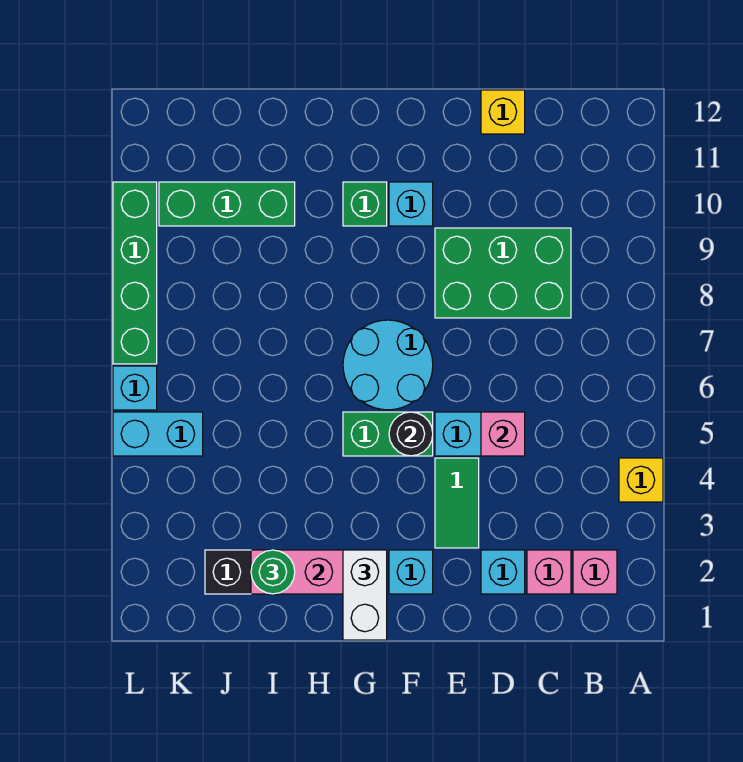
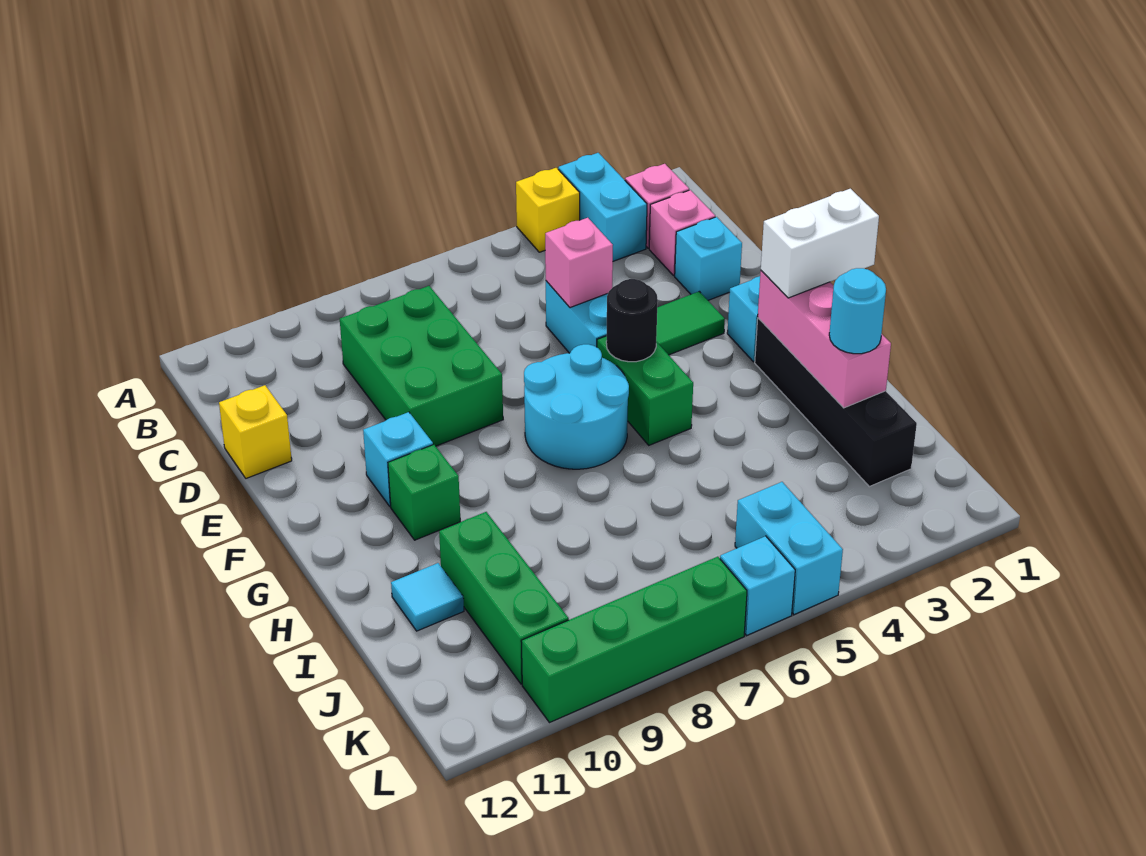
none -> cyan brick A3:B3 level 1
green round brick I2 level 3 -> cyan round brick I2 level 3
none -> cyan tile I11 level 1

